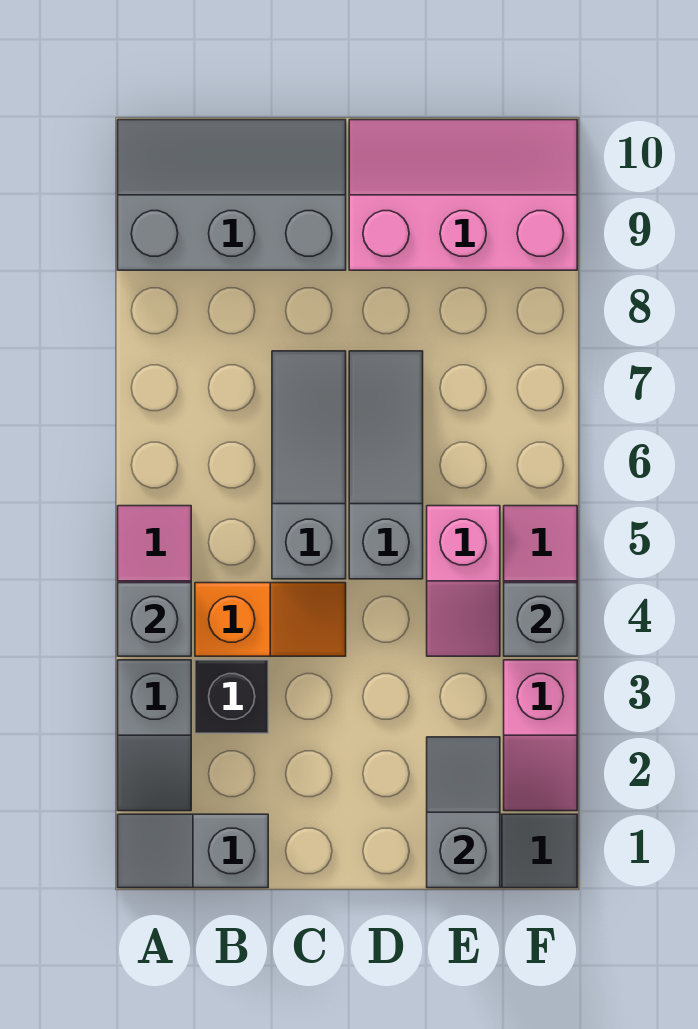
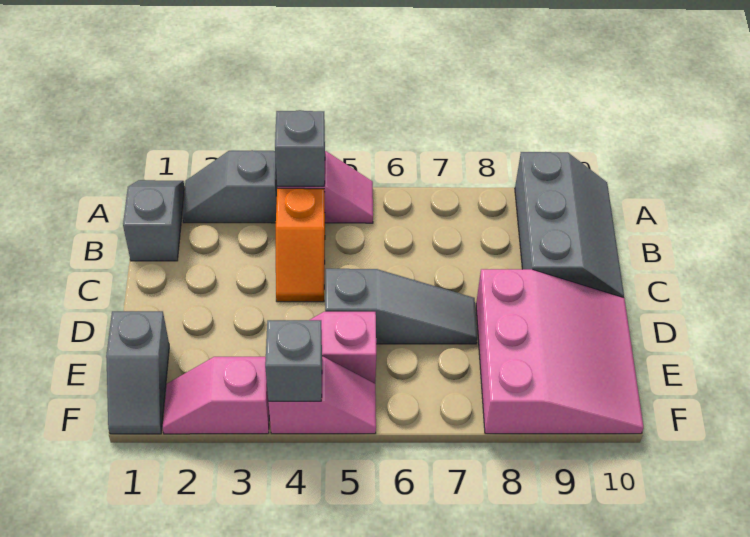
black brick B3 level 1 -> none
grey slope C5:C7 level 1 top 5 -> none
pink slope D9:F10 level 1 top 9 -> pink slope D8:F10 level 1 top 8
grey slope E1:E2 level 2 top 1 -> none

